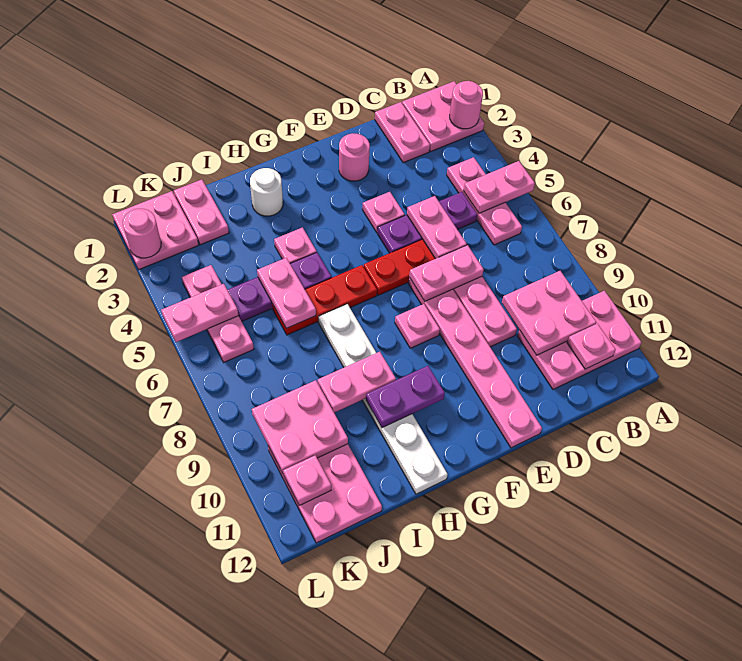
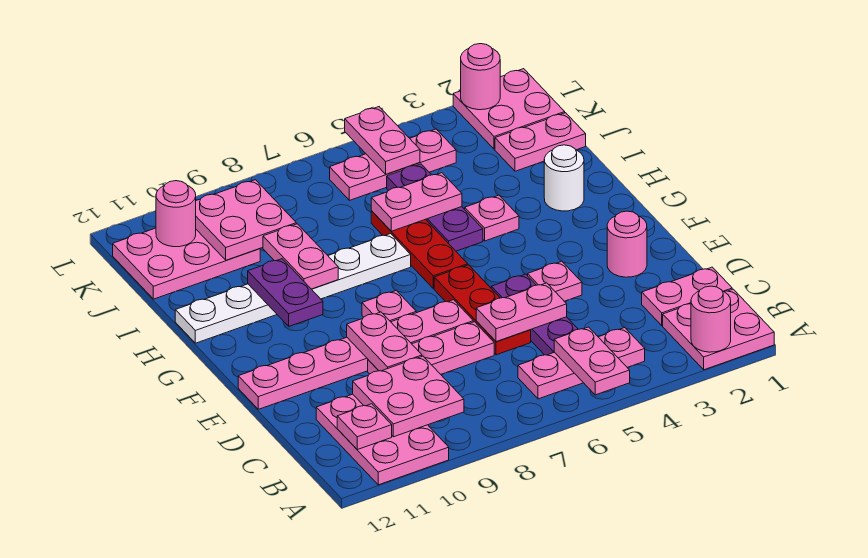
pink plate D7:E7 level 2 -> pink plate D9:E9 level 2
pink plate K11 level 2 -> pink round brick K11 level 2

